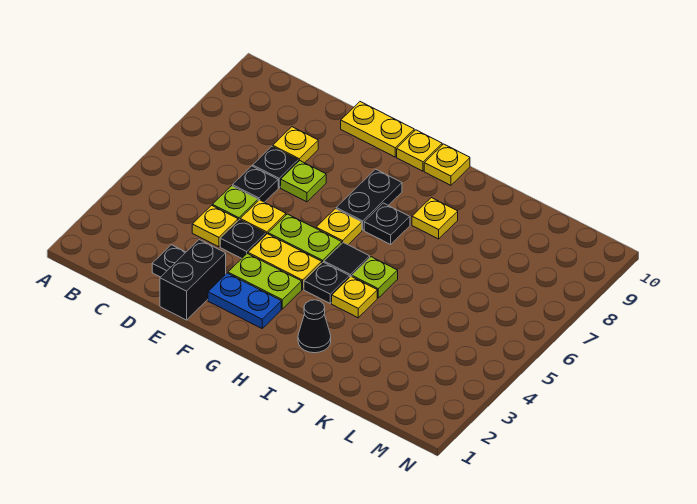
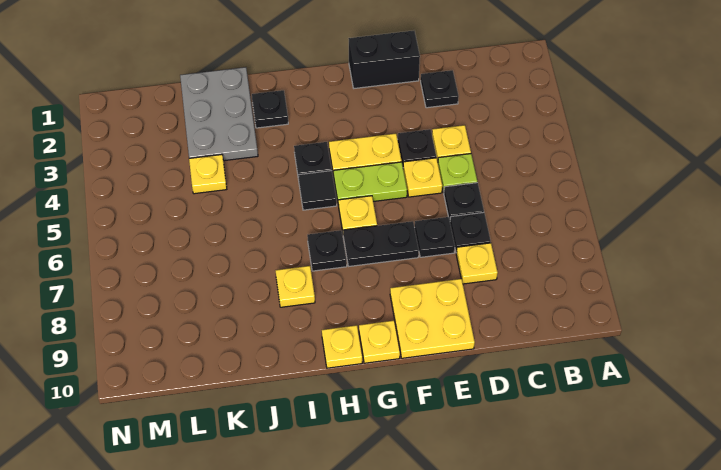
black brick E1:E2 level 1 -> black brick E1:F1 level 1
lime plate E7 level 1 -> black plate E7 level 1
yellow plate E10:F10 level 1 -> yellow plate E9:F10 level 1
blue plate F2:G2 level 1 -> none
lime plate F3:G3 level 1 -> none
black plate G7:G8 level 1 -> black plate F7:G7 level 1
black cone I2 level 1 -> black plate I2 level 1
yellow plate I4 level 1 -> yellow plate K4 level 1
lime plate I5 level 1 -> none
none -> grey plate J1:K3 level 1

